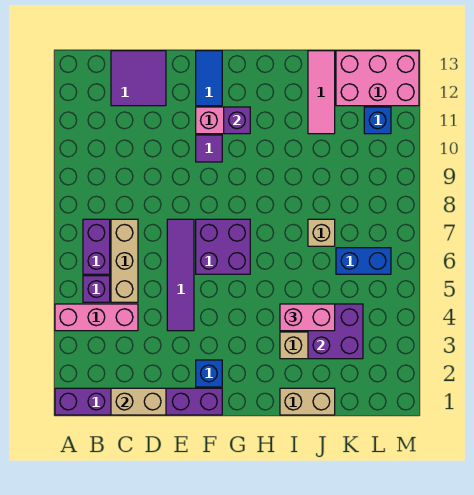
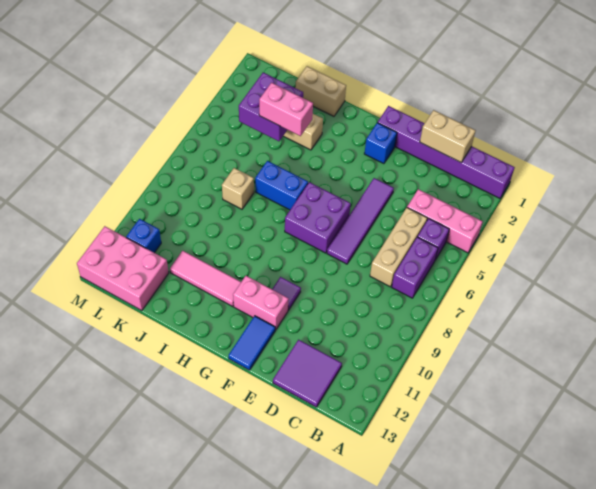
purple brick G11 level 2 -> none
pink tile J11:J13 level 1 -> pink tile H11:J11 level 1
blue brick K6:L6 level 1 -> blue brick H6:I6 level 1

